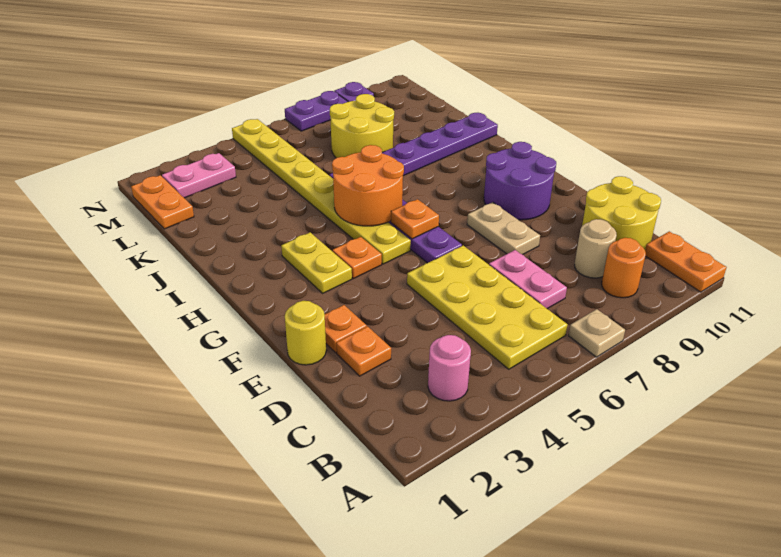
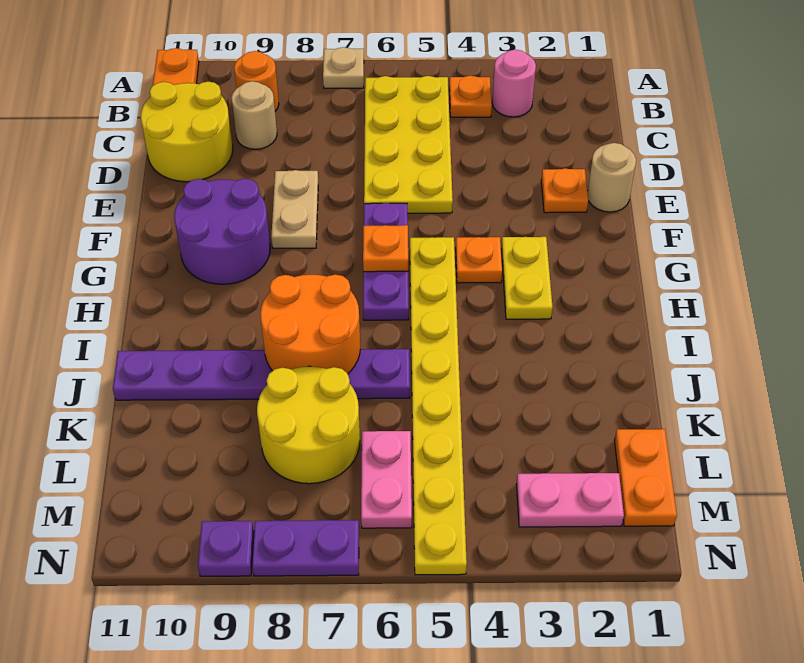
pink plate C7:D7 level 1 -> pink plate L6:M6 level 1
orange plate D2 level 1 -> orange plate B4 level 1
yellow round brick E1 level 1 -> tan round brick E1 level 1
orange round brick H5:I6 level 2 -> orange round brick I7:J8 level 2

